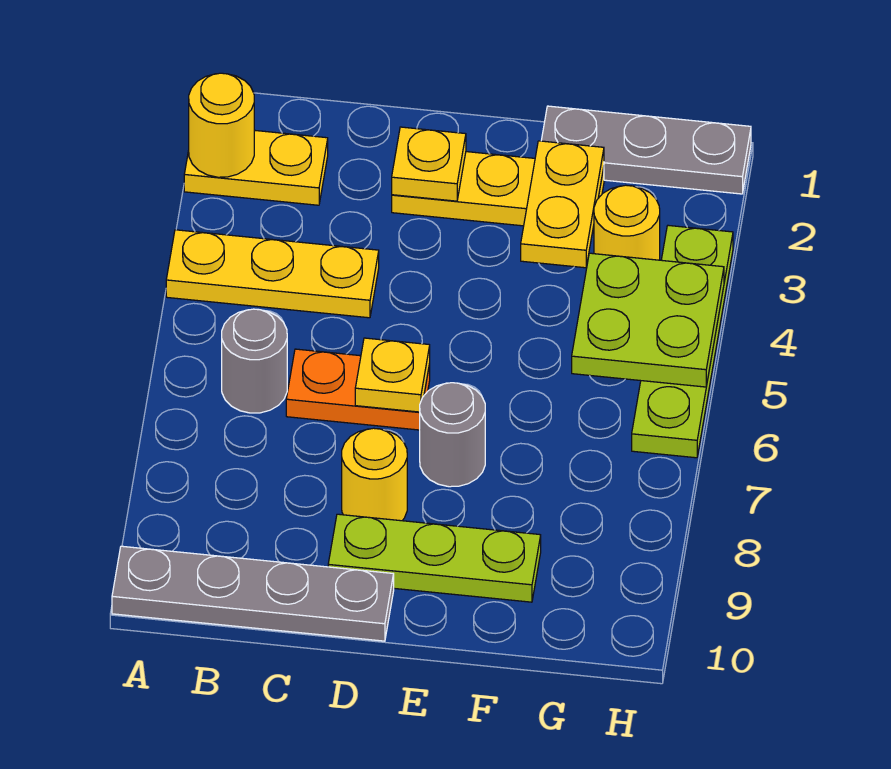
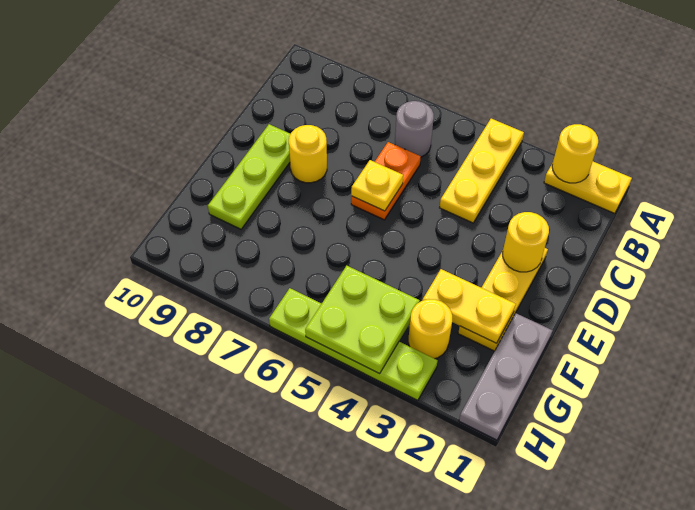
yellow plate A2:B2 level 1 -> yellow plate A1:A2 level 1
grey plate A10:D10 level 1 -> none
yellow plate D2 level 2 -> yellow round brick D2 level 2
grey round brick E7 level 1 -> none

